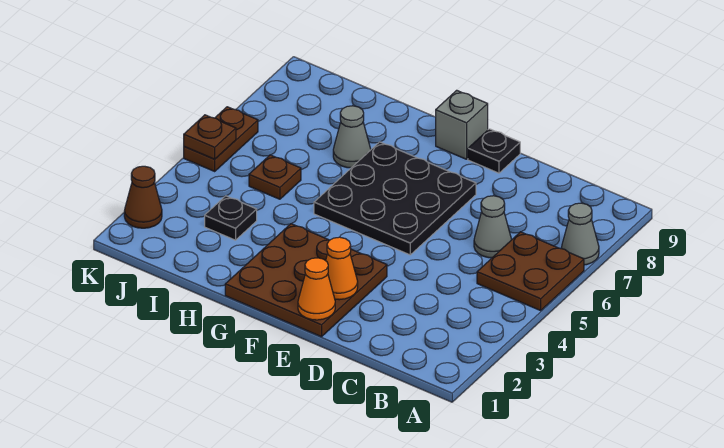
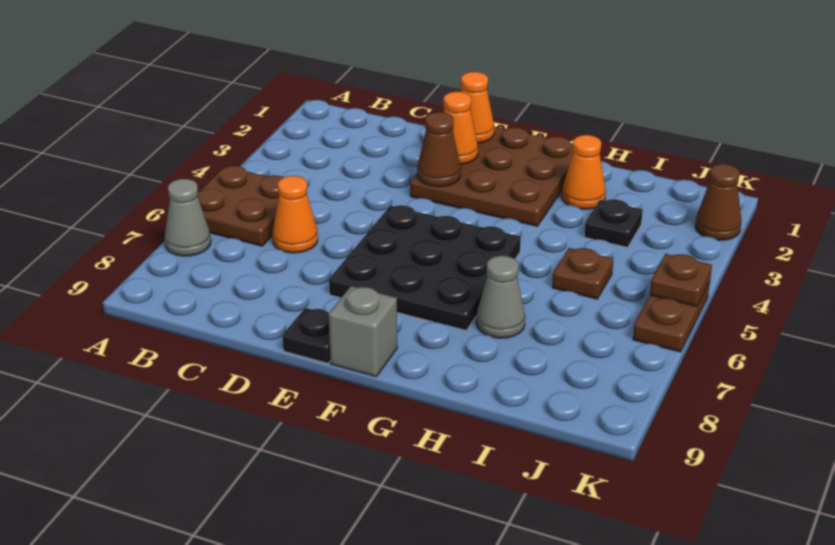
grey cone C6 level 1 -> orange cone C6 level 1
none -> brown cone E3 level 2
none -> orange cone H2 level 1

